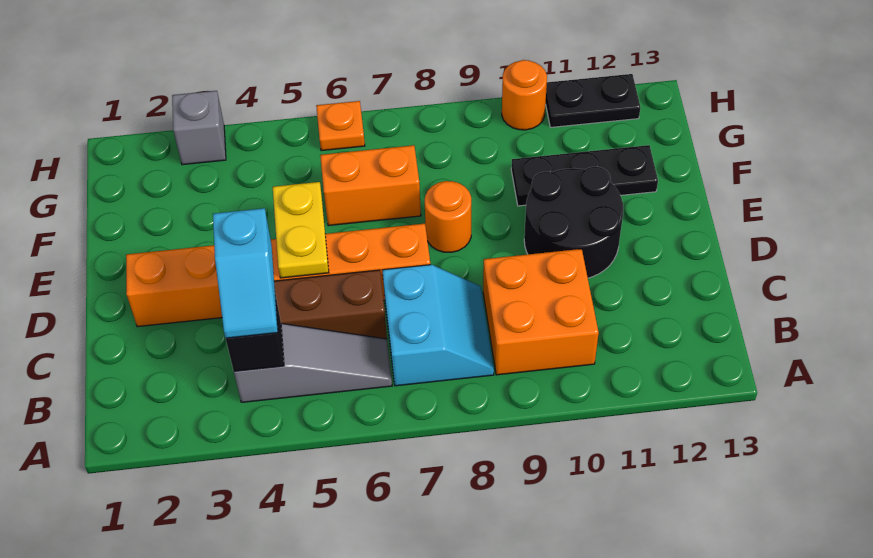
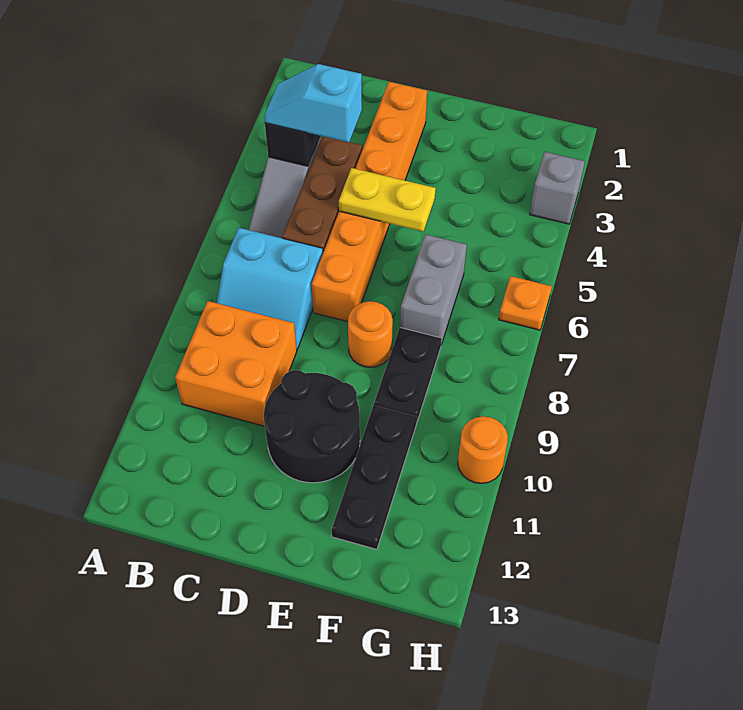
orange brick F6:F7 level 1 -> grey brick F6:F7 level 1
black plate H11:H12 level 1 -> black plate F8:F9 level 1

